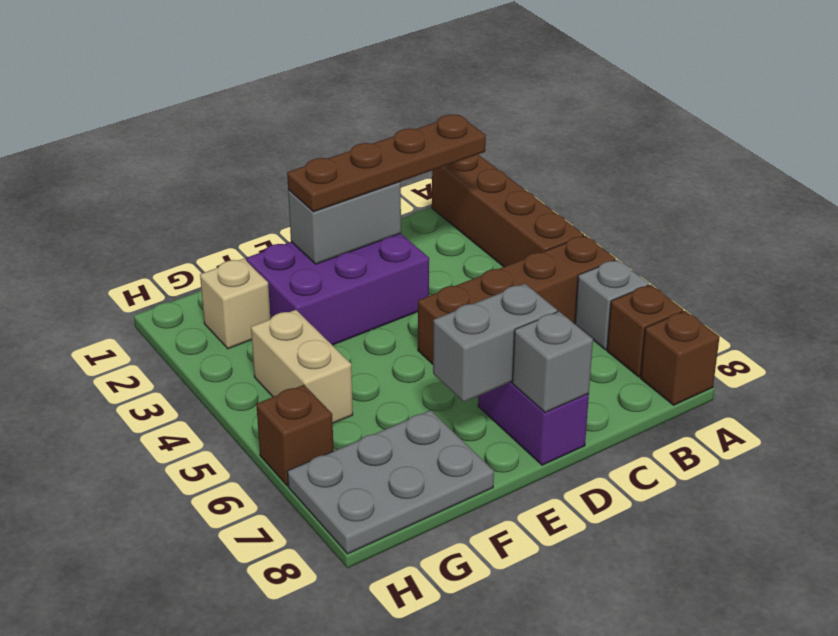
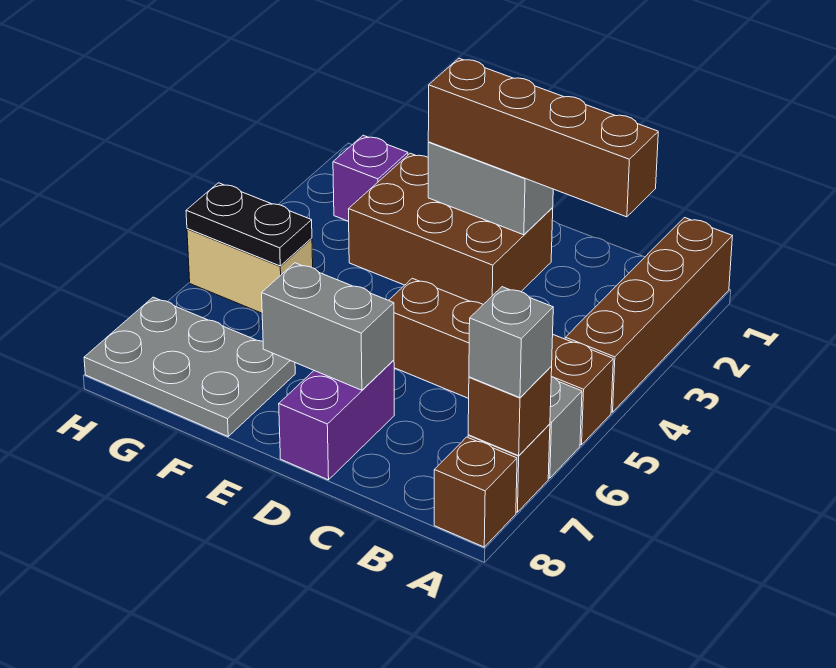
brown plate B2:E2 level 3 -> brown brick B2:E2 level 3
purple brick D2:F3 level 1 -> brown brick D2:F3 level 1
grey brick D8 level 2 -> grey brick A7 level 3
tan brick G2 level 1 -> purple brick G2 level 1
tan brick G4:G5 level 1 -> tan brick G5:H5 level 1
none -> black plate G5:H5 level 2
brown brick H6 level 1 -> brown brick A7 level 2

